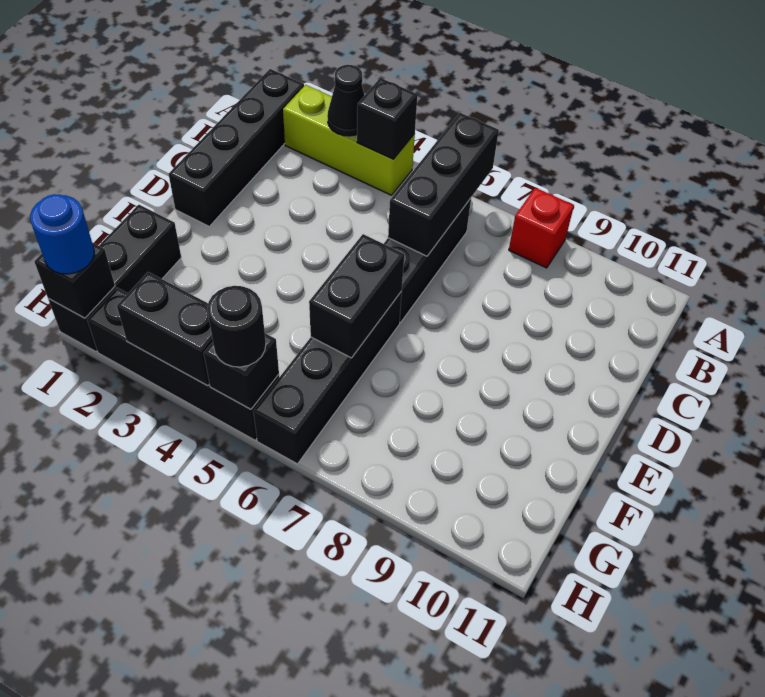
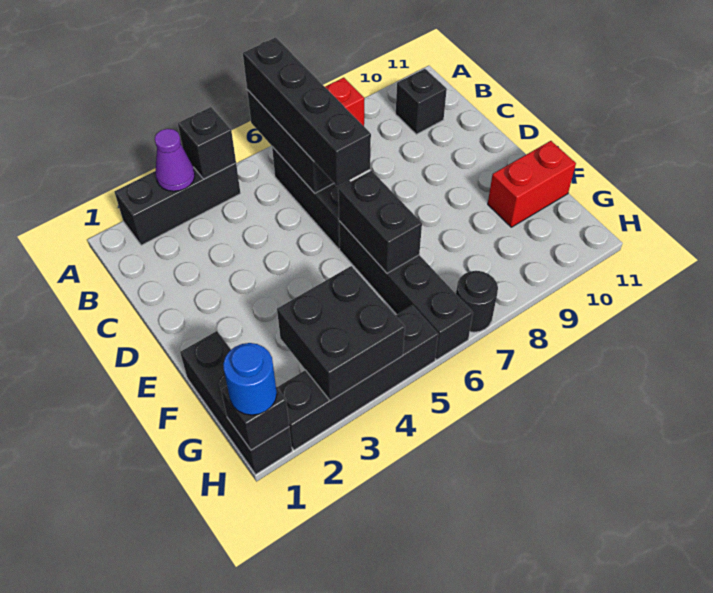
black brick A1:D1 level 1 -> black brick A6:D6 level 3
lime brick A2:A4 level 1 -> black brick A2:A4 level 1
black cone A3 level 2 -> purple cone A3 level 2
none -> red brick F10:F11 level 1
black brick H3:H4 level 2 -> black brick G3:H4 level 2
black brick H5 level 2 -> black brick B10 level 1
black round brick H5 level 3 -> black round brick H7 level 1

